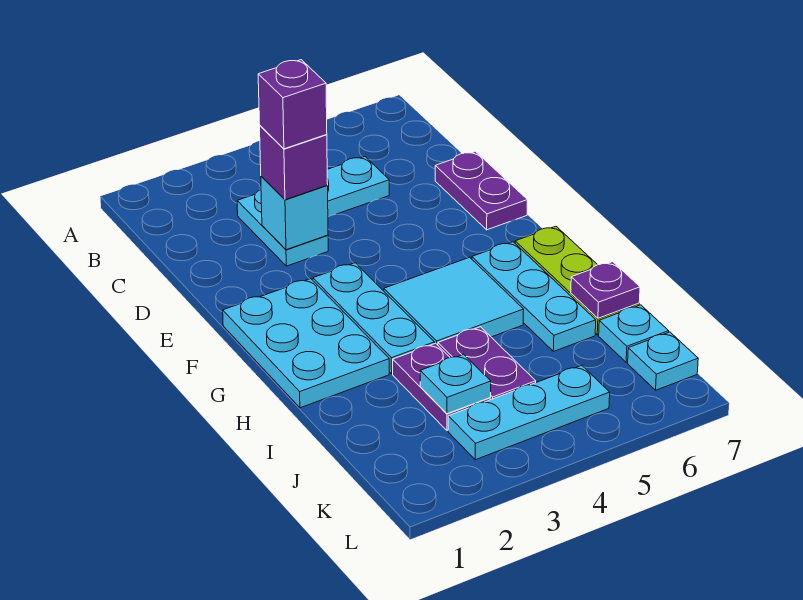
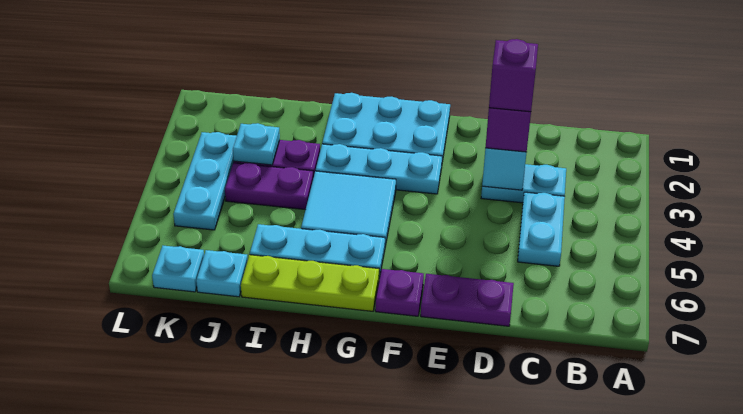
purple plate I7 level 2 -> purple plate F7 level 1

